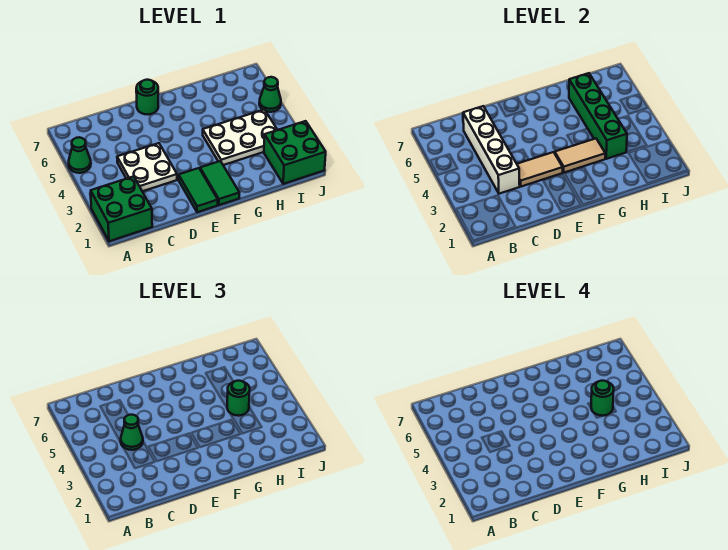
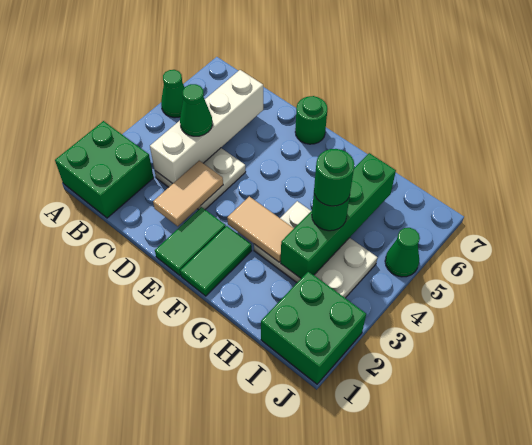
tan tile D3:E3 level 2 -> tan tile D2:D3 level 2

